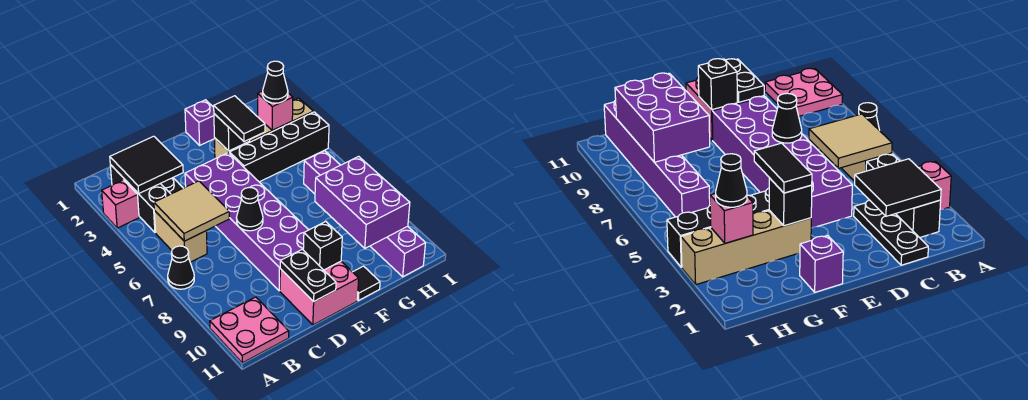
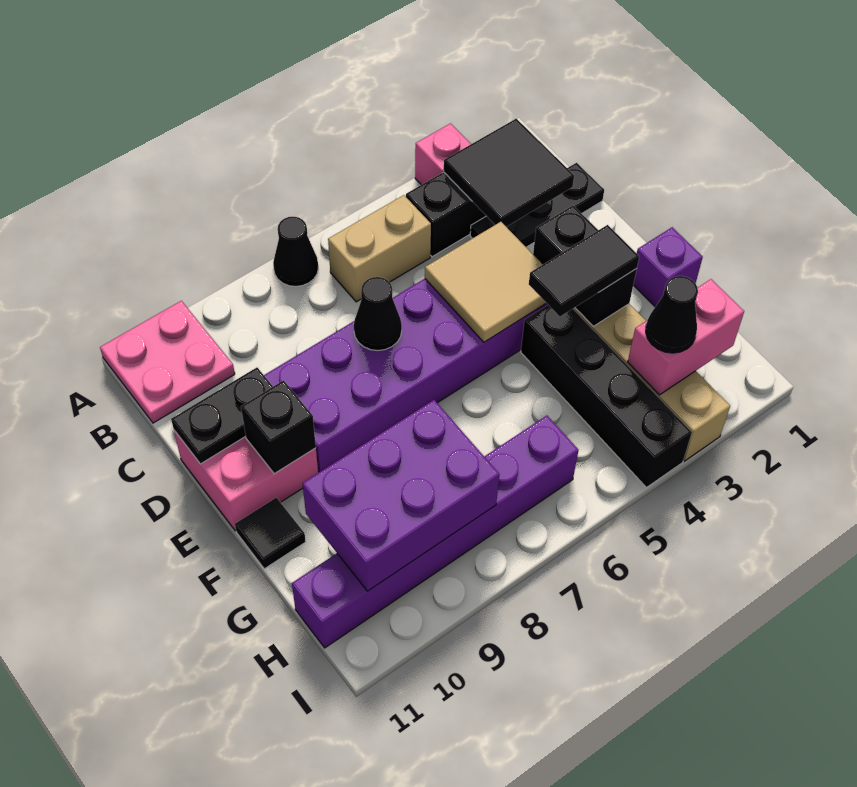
tan tile B5:C6 level 2 -> tan tile D4:E5 level 2
black brick F3 level 2 -> black brick E3:F3 level 2
pink brick H3 level 2 -> pink brick H2:H3 level 2

